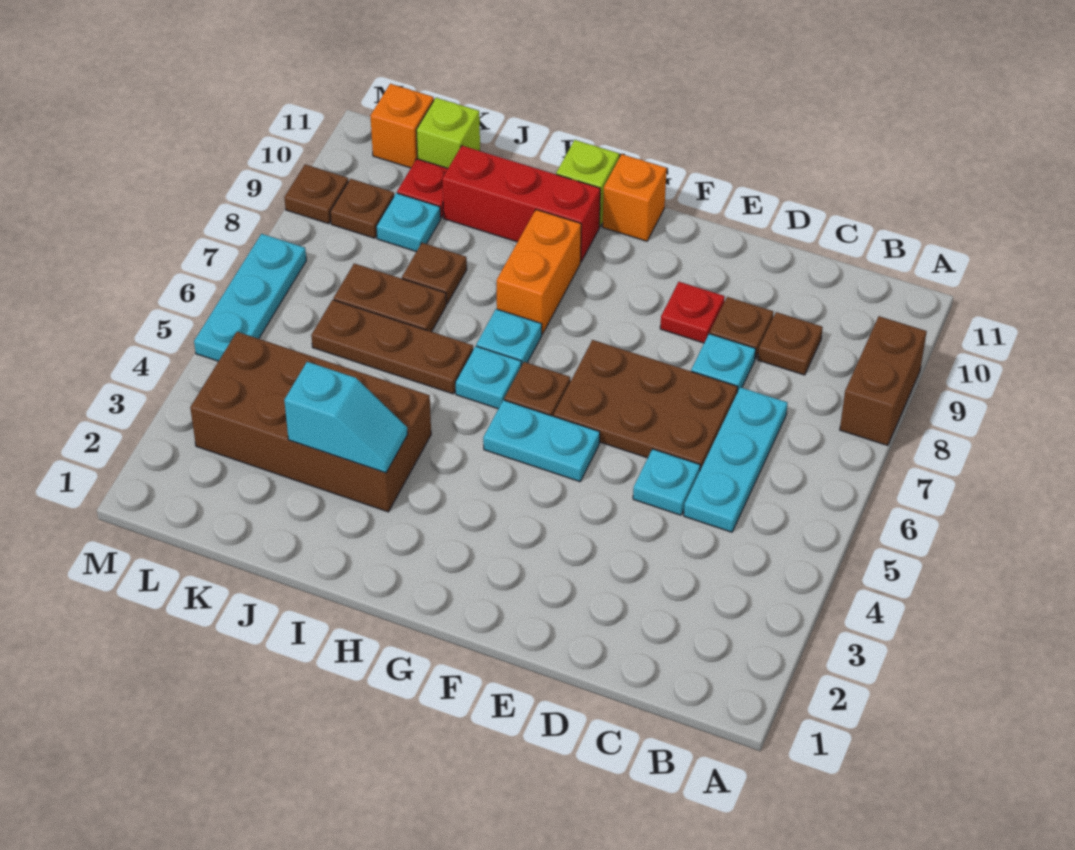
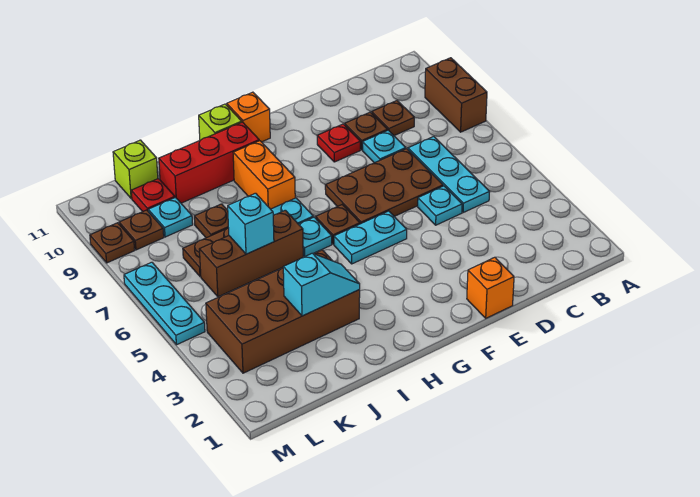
brown plate I6:K6 level 1 -> brown brick I6:K6 level 1
none -> cyan brick J6 level 2
orange brick L11 level 1 -> orange brick E1 level 1

